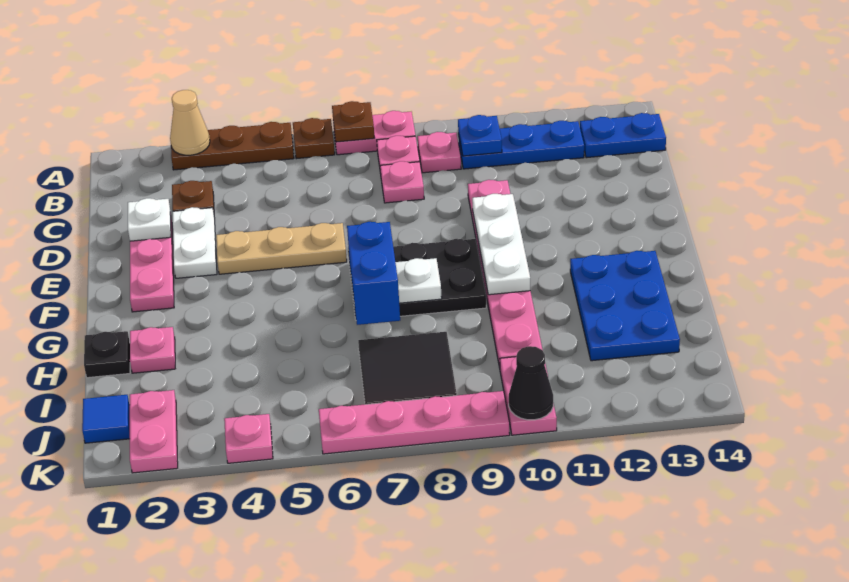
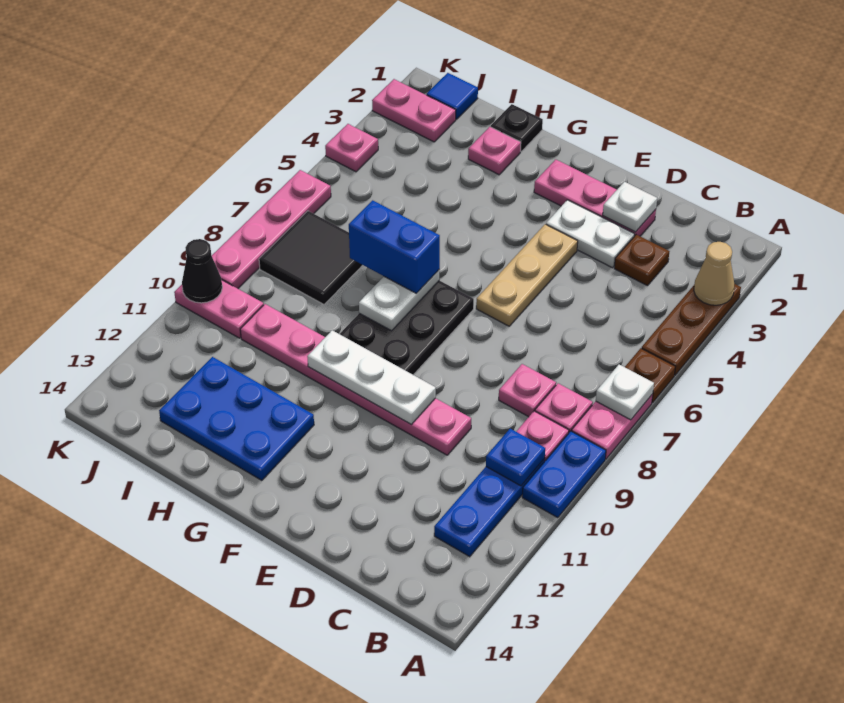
brown plate A7 level 2 -> white plate A7 level 2
blue plate B13:B14 level 1 -> blue plate A9:A10 level 1

